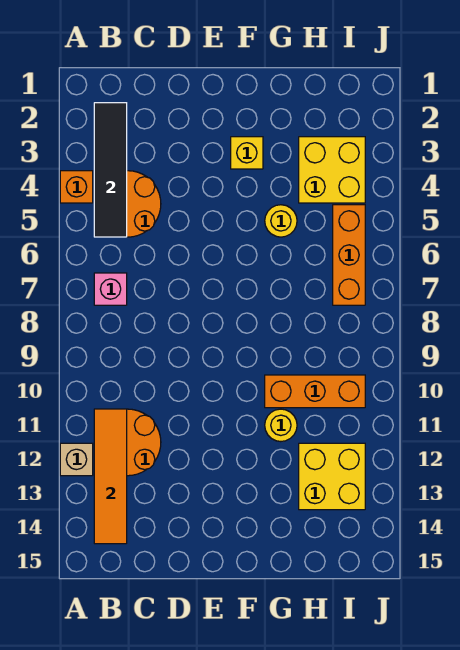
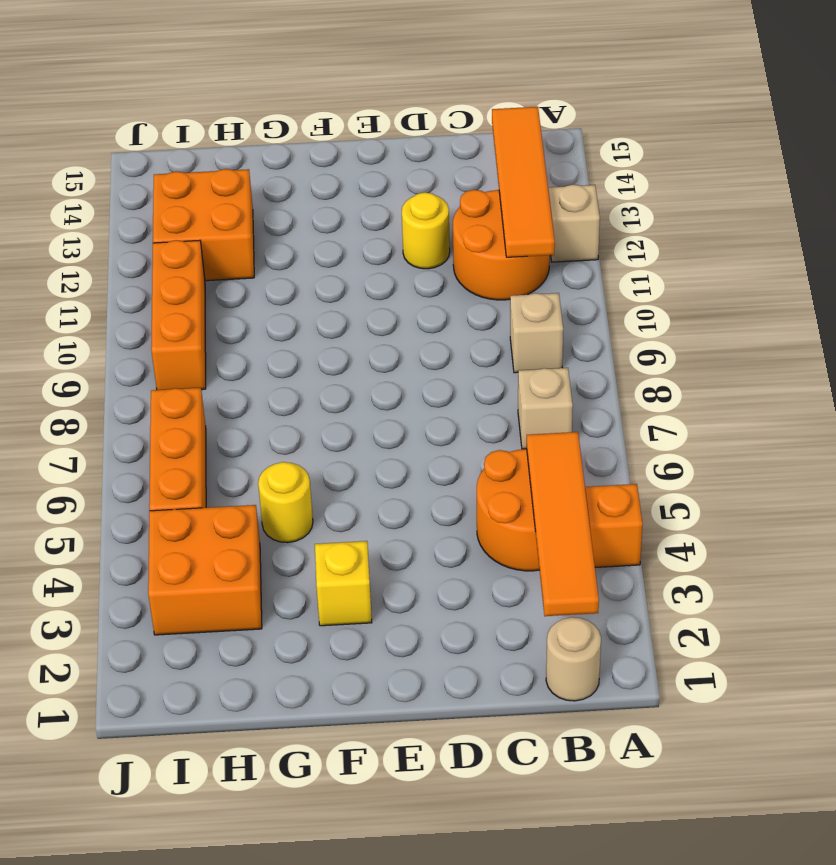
none -> tan round brick B1 level 1
black tile B2:B5 level 2 -> orange tile B2:B5 level 2
pink brick B7 level 1 -> tan brick B7 level 1
none -> tan brick B9 level 1
orange brick G10:I10 level 1 -> orange brick I9:I11 level 1
yellow round brick G11 level 1 -> yellow round brick D12 level 1
yellow brick H3:I4 level 1 -> orange brick H3:I4 level 1
yellow brick H12:I13 level 1 -> orange brick H12:I13 level 1

